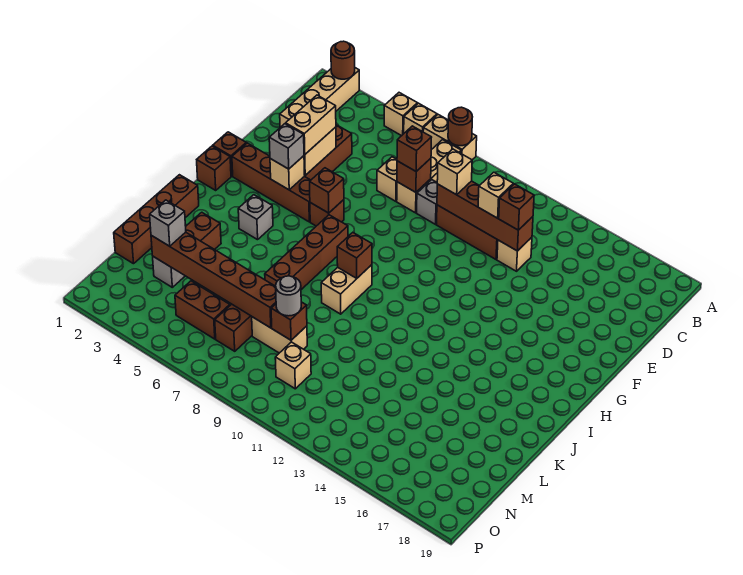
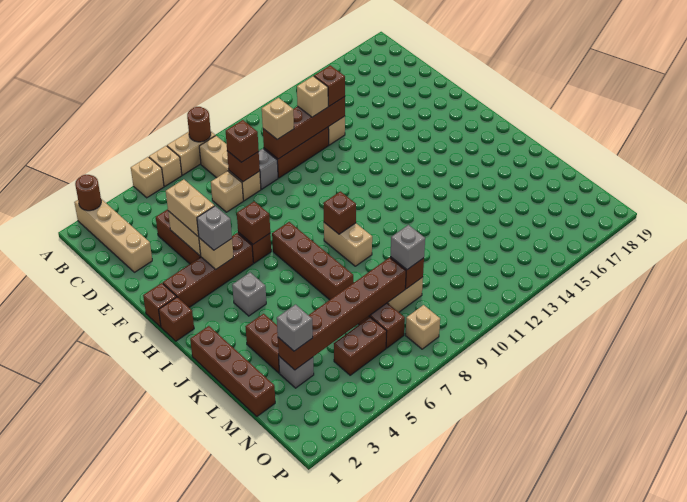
grey round brick M9 level 3 -> grey brick M9 level 3
tan brick N10 level 1 -> tan brick O8 level 1

